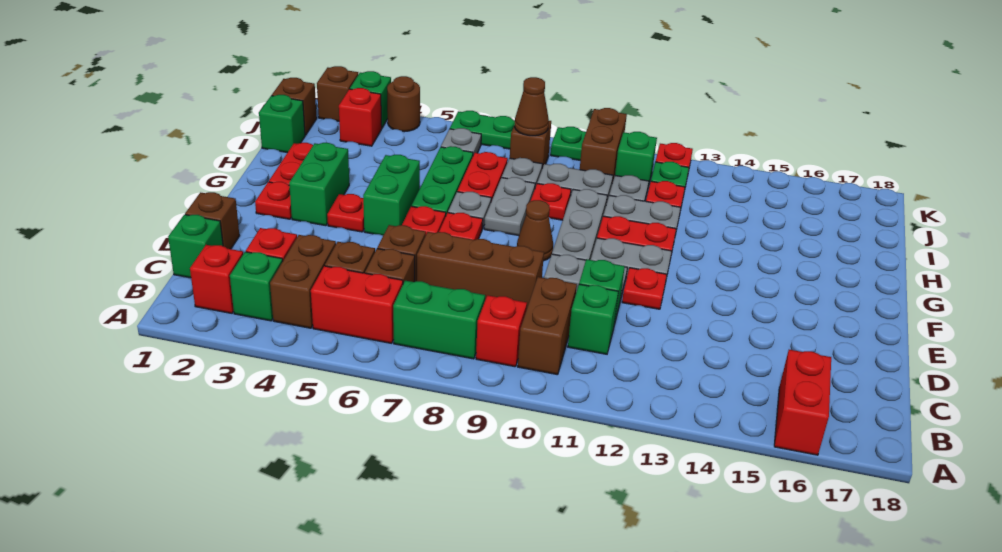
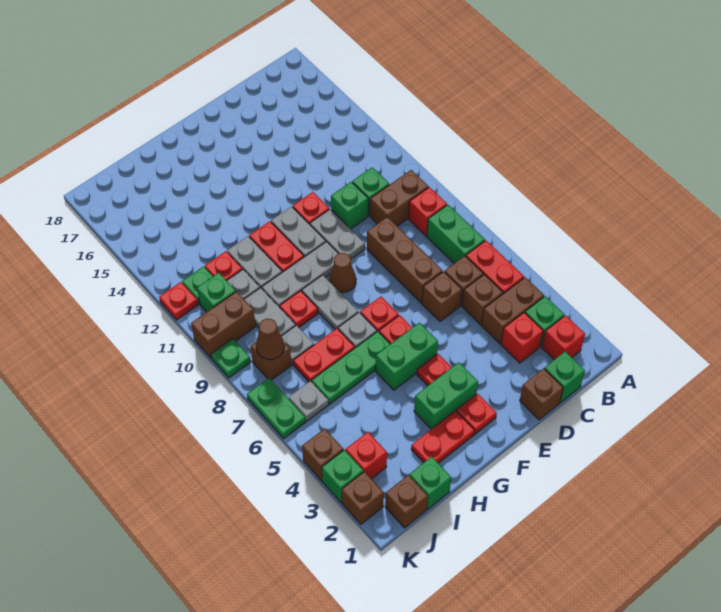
red brick A16:B16 level 1 -> none
grey plate G8:H8 level 1 -> grey plate G8:G9 level 1
brown round brick K4 level 1 -> brown brick K4 level 1

